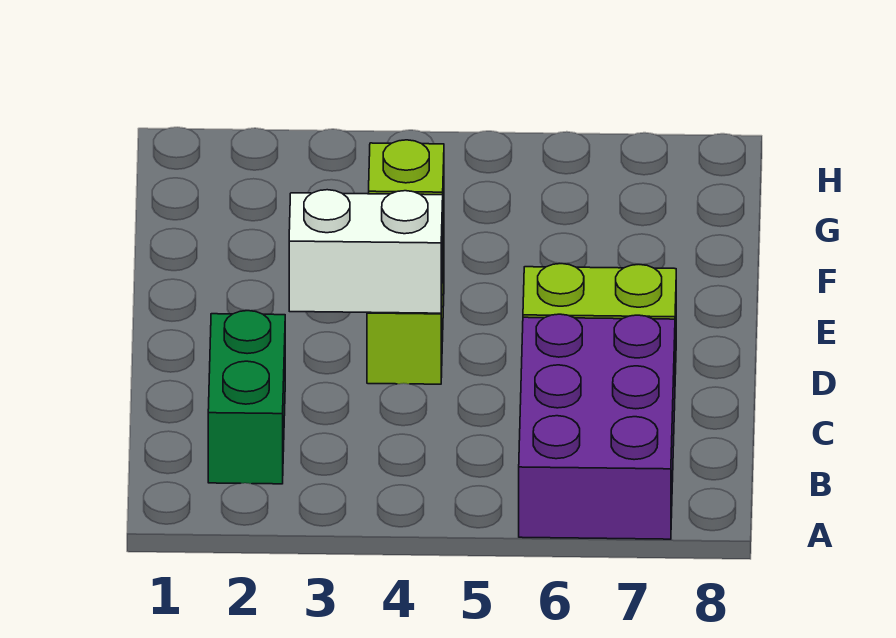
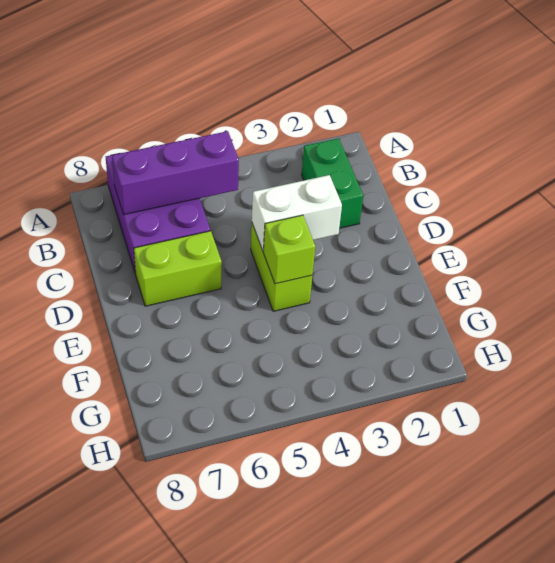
none -> purple brick B5:B7 level 2

